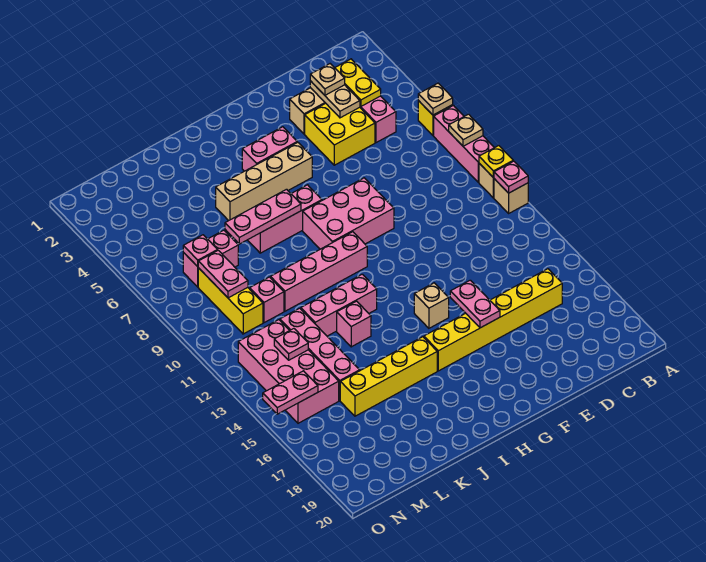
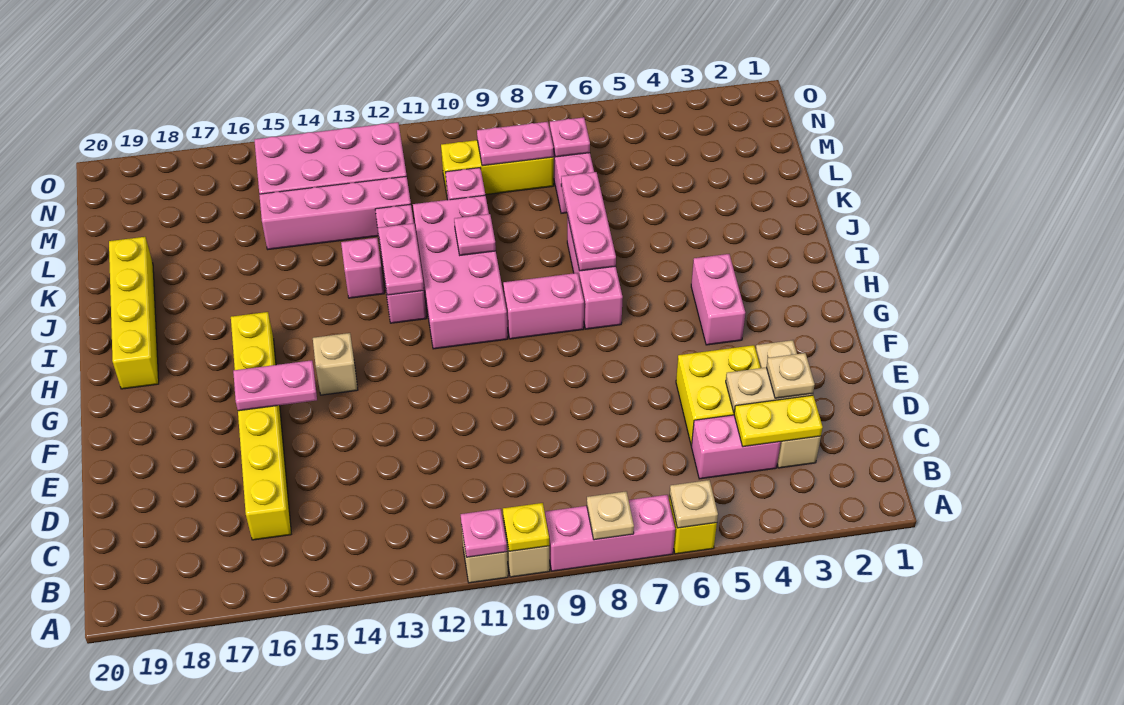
pink brick F8:H9 level 1 -> pink brick H8:H9 level 1
tan brick G5:J5 level 1 -> none
pink brick H10:K10 level 1 -> pink brick H10:K11 level 1
yellow brick I16:L16 level 1 -> yellow brick H19:K19 level 1
pink plate M13 level 2 -> pink plate J10 level 2
pink plate N15:O15 level 2 -> pink plate I12:J12 level 2

